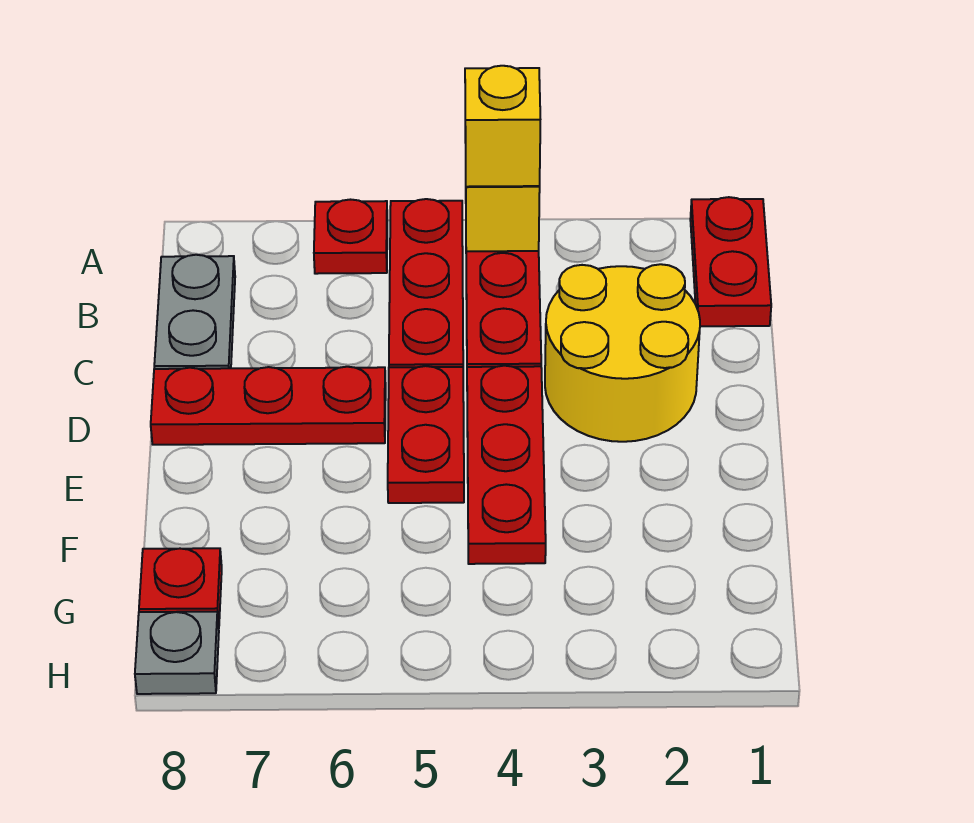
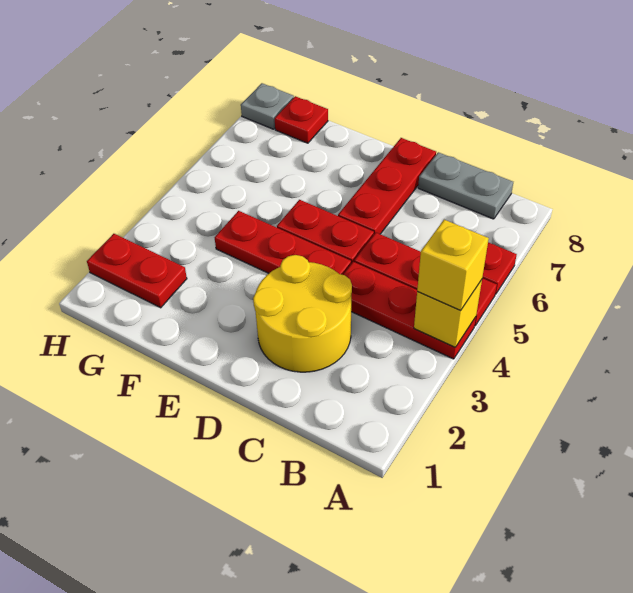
red plate A1:B1 level 1 -> red plate G2:H2 level 1

